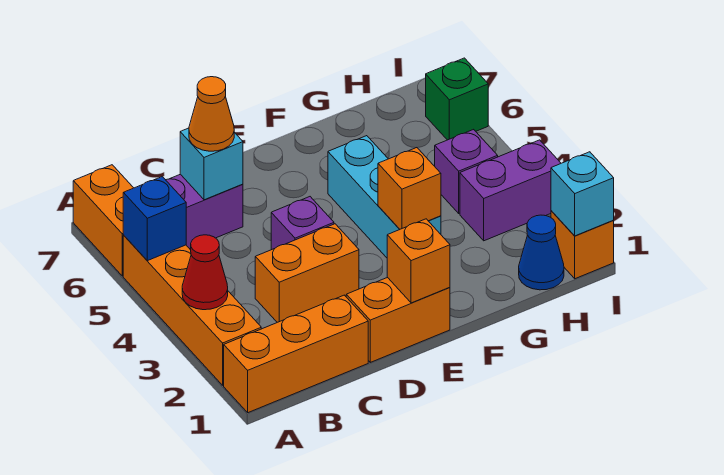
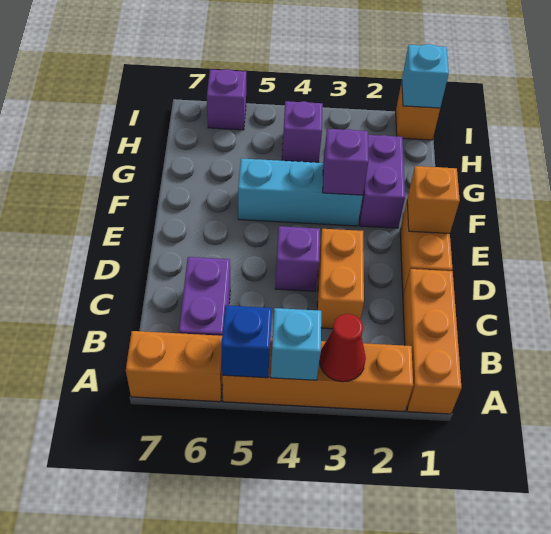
cyan brick C6 level 2 -> cyan brick A4 level 2
orange cone C6 level 3 -> none
orange brick F3 level 2 -> purple brick F3 level 2
blue cone H1 level 1 -> none
purple brick H3:I3 level 1 -> purple brick F2:G2 level 1
green brick I6 level 1 -> purple brick I6 level 1

